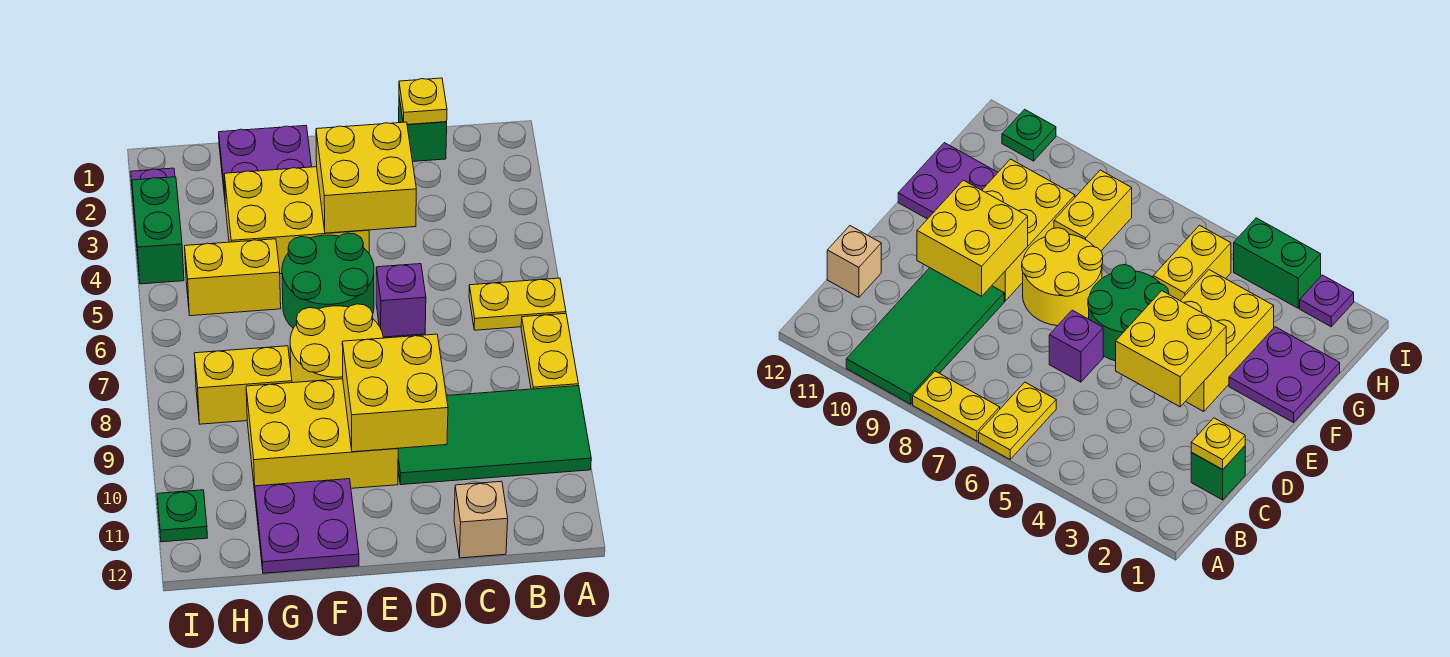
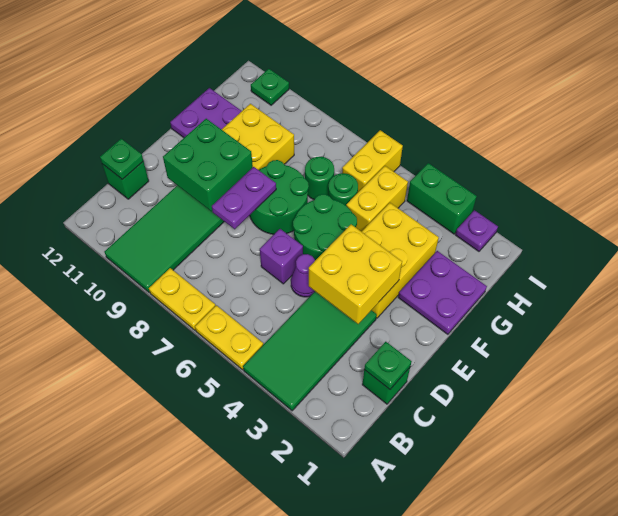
none -> green tile A3:D4 level 1
yellow plate A6:B6 level 1 -> yellow plate A5:A6 level 1
yellow plate C1 level 2 -> green plate C1 level 2
tan brick C12 level 1 -> green brick C12 level 1
none -> green plate C12 level 2
none -> purple cone D5 level 1
none -> purple plate D8:E8 level 2
yellow brick D9:E10 level 2 -> green brick D9:E10 level 2
yellow round brick E7:F8 level 1 -> green round brick E7:F8 level 1
none -> green round brick G6 level 1
none -> green round brick G7 level 1
yellow brick G8:H8 level 1 -> yellow brick H6:I6 level 1

